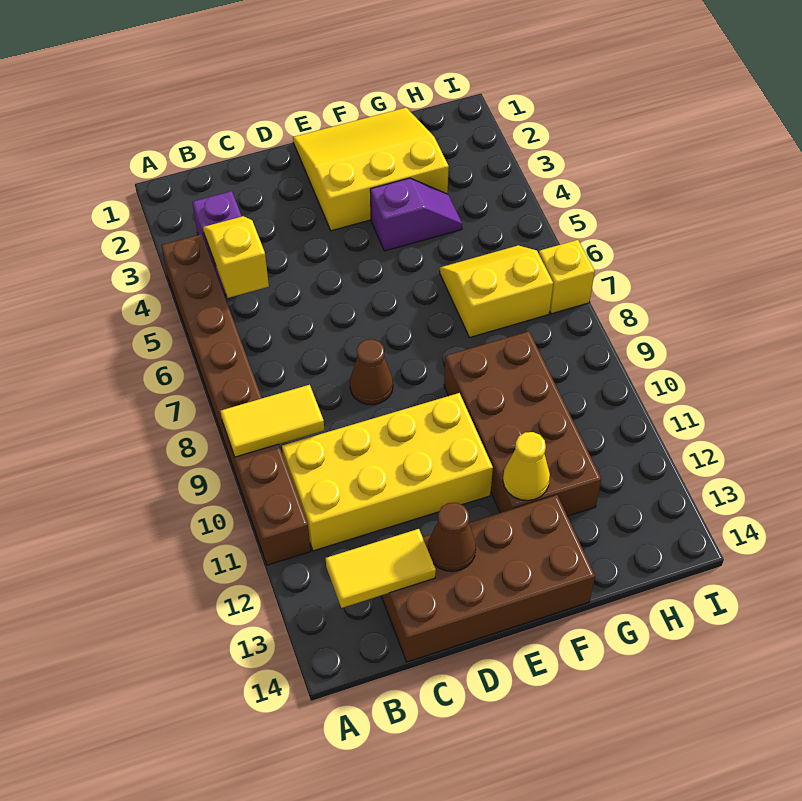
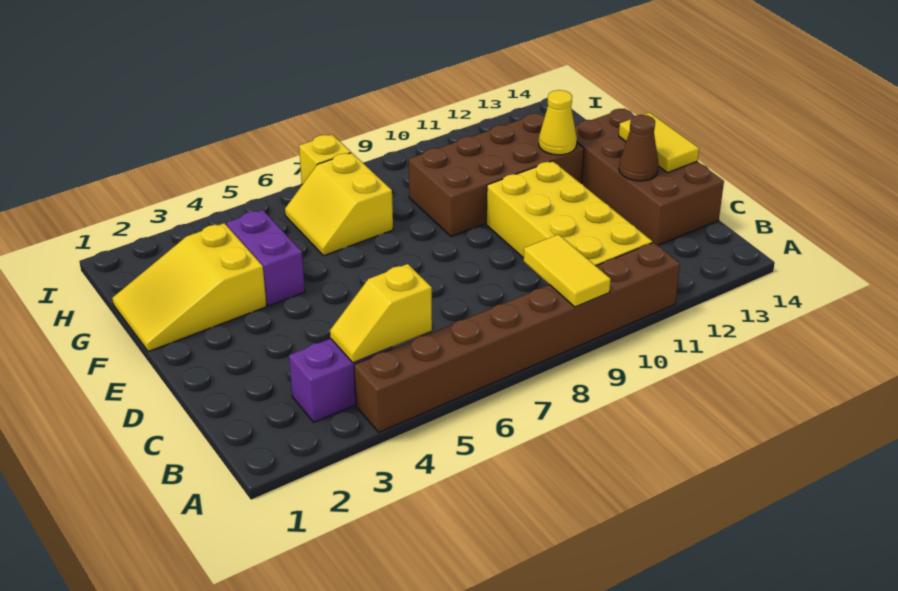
yellow tile B13:C13 level 2 -> yellow tile D14:E14 level 2
brown cone D8 level 1 -> none
yellow slope E1:G3 level 1 top 3 -> yellow slope F1:G3 level 1 top 3
purple slope F4:G4 level 1 top F -> purple brick F4:G4 level 1

